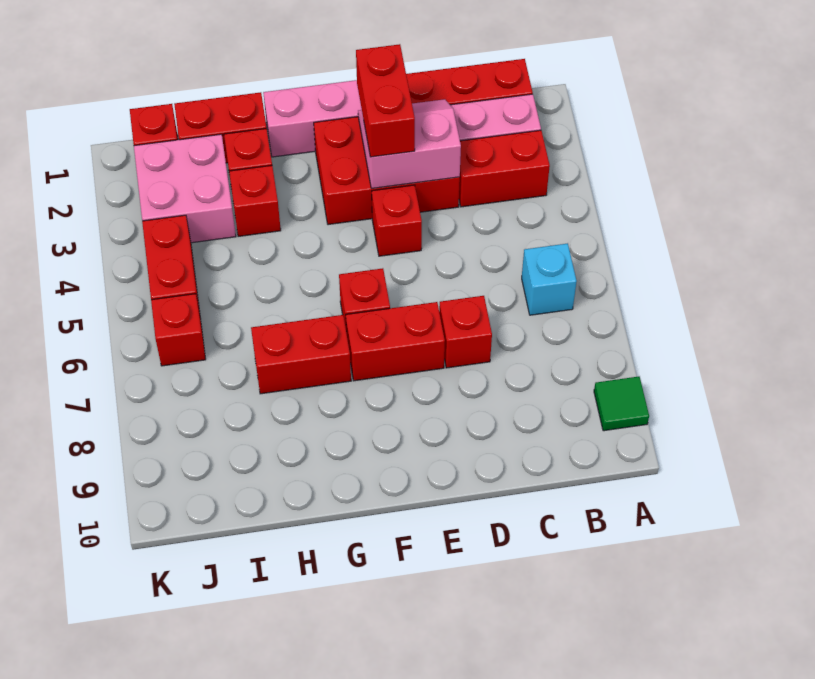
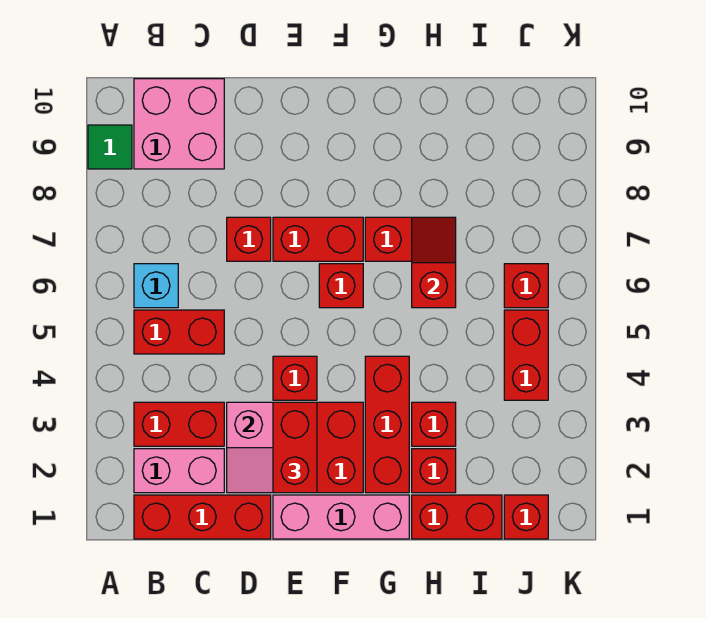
none -> red brick B5:C5 level 1
none -> red brick G2:G4 level 1
none -> red slope H6:H7 level 2 top 6
pink brick I2:J3 level 1 -> pink brick B9:C10 level 1

